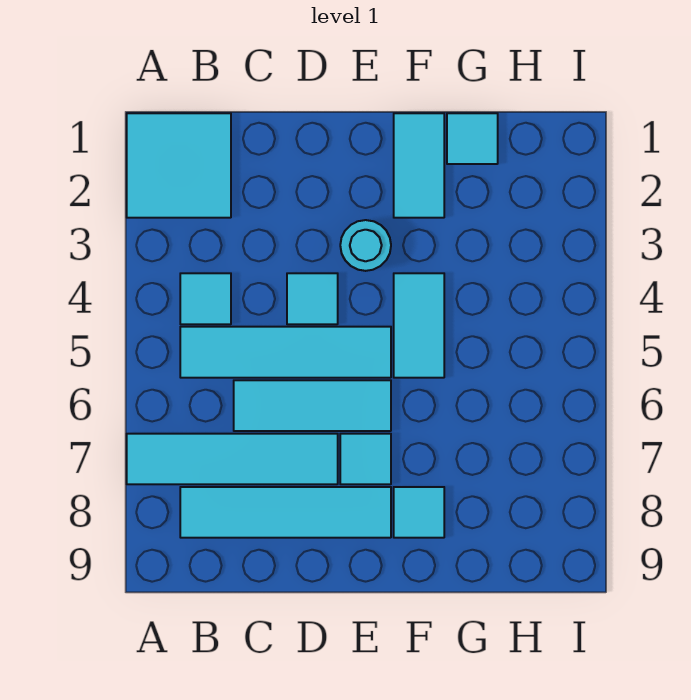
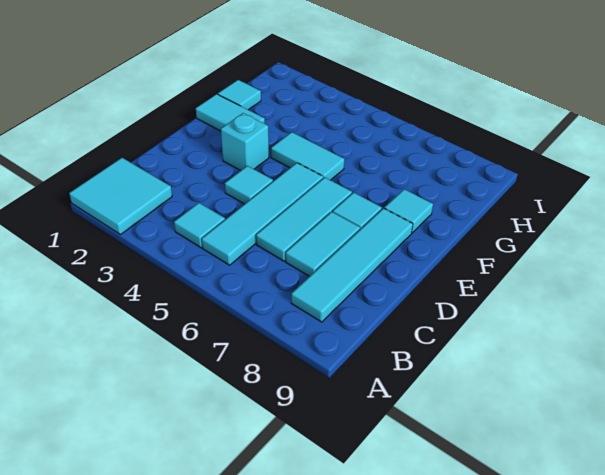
cyan tile A7:D7 level 1 -> cyan tile C7:D7 level 1
cyan round brick E3 level 1 -> cyan brick E3 level 1

